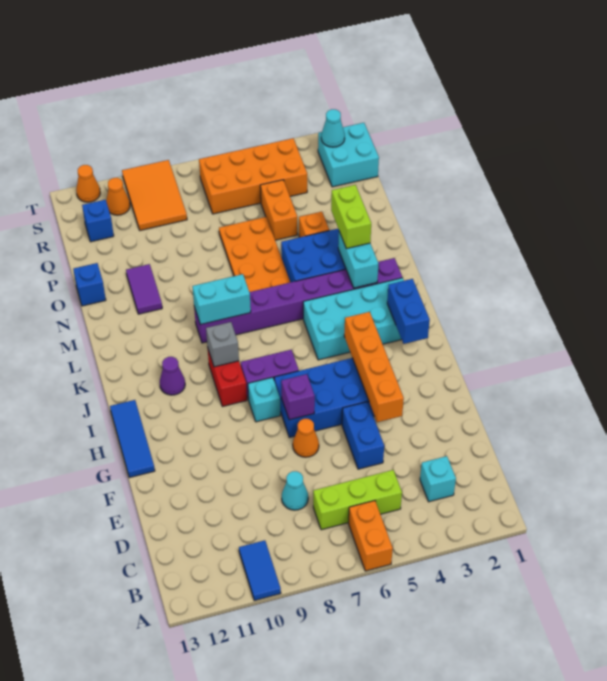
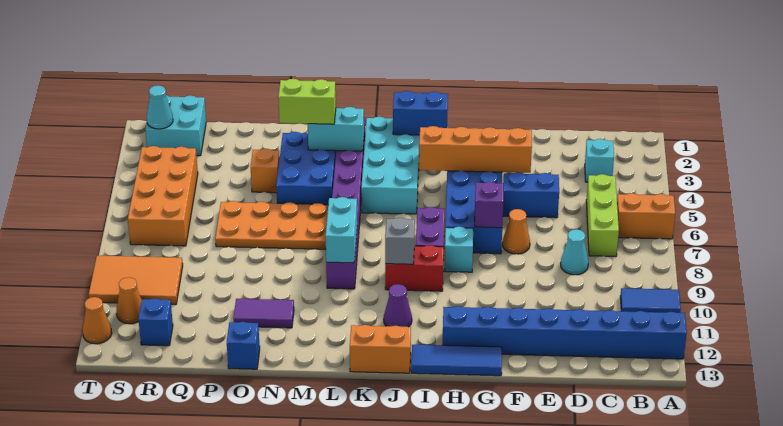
none -> blue brick A12:H12 level 1
orange brick P5:Q5 level 1 -> orange brick J13:K13 level 1

